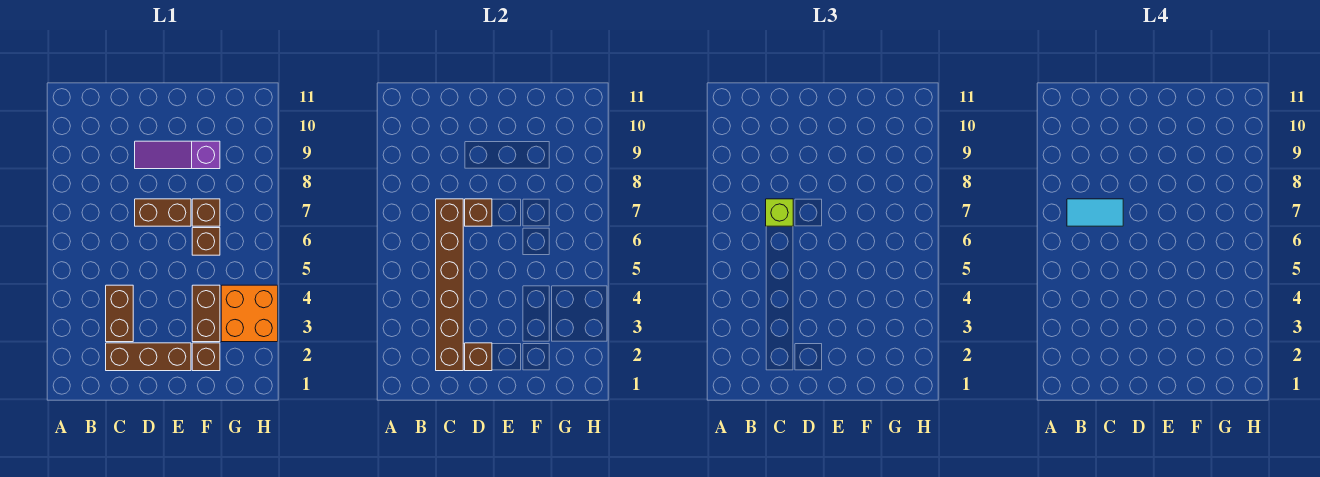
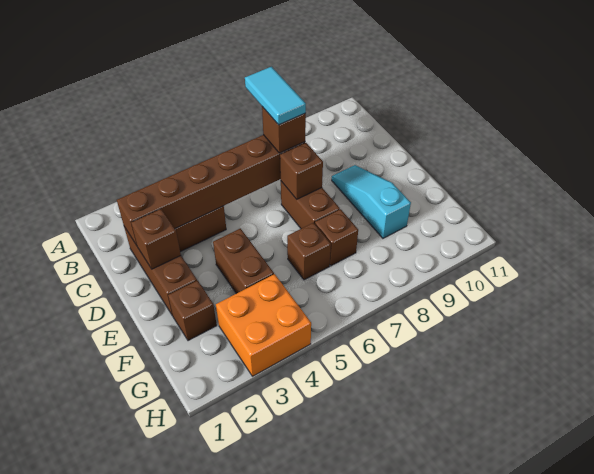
lime brick C7 level 3 -> brown brick C7 level 3
purple slope D9:F9 level 1 top F -> cyan slope D9:F9 level 1 top F
brown brick F3:F4 level 1 -> brown brick E4:F4 level 1

